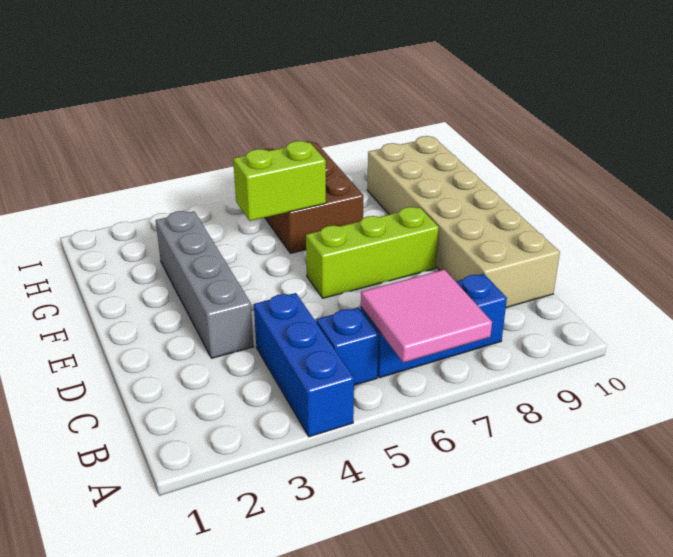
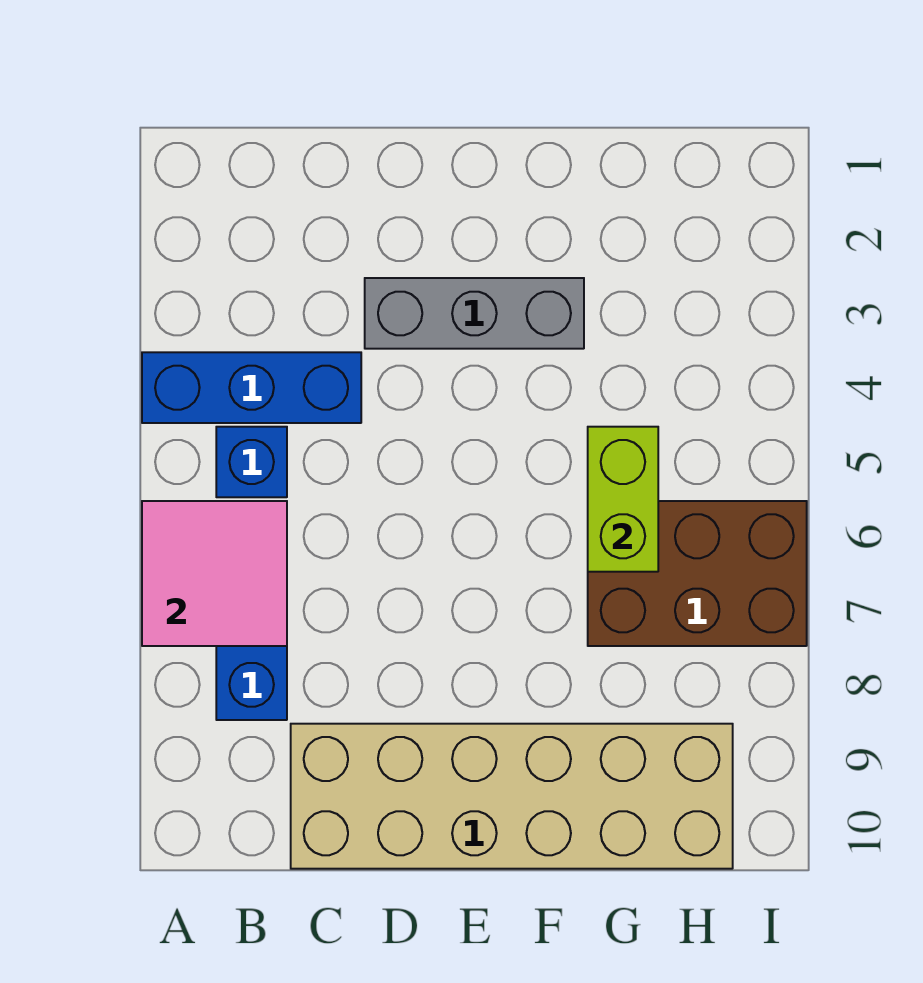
grey brick D3:G3 level 1 -> grey brick D3:F3 level 1
lime brick E6:E8 level 1 -> none

